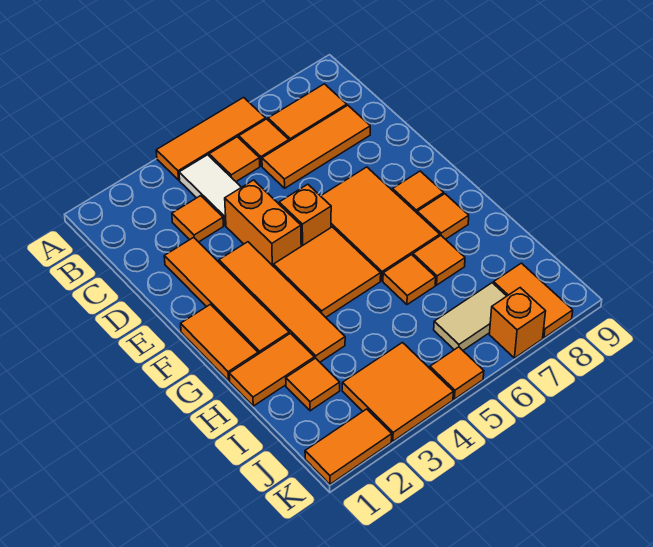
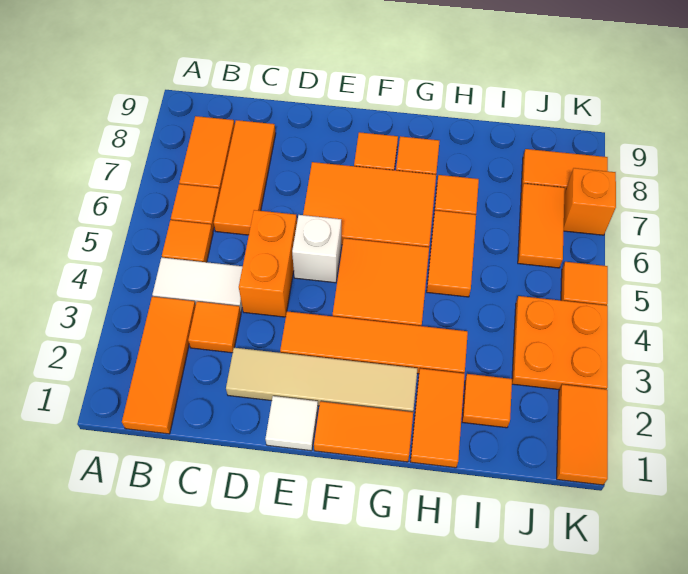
orange tile A4:A6 level 1 -> orange tile B1:B3 level 1
orange tile D2:G2 level 1 -> tan tile D2:G2 level 1
orange brick D4:E4 level 1 -> orange brick D4:D5 level 1
none -> white tile E1 level 1
orange brick E5 level 1 -> white brick E5 level 1
orange tile H6 level 1 -> orange tile H5:H6 level 1
orange tile J3:K4 level 1 -> orange plate J3:K4 level 1
tan tile J6:J7 level 1 -> orange tile J6:J7 level 1

